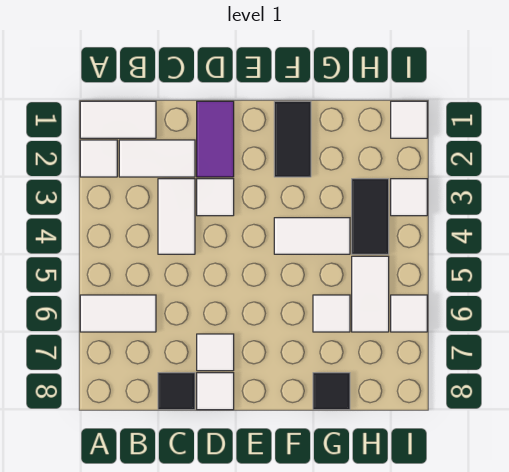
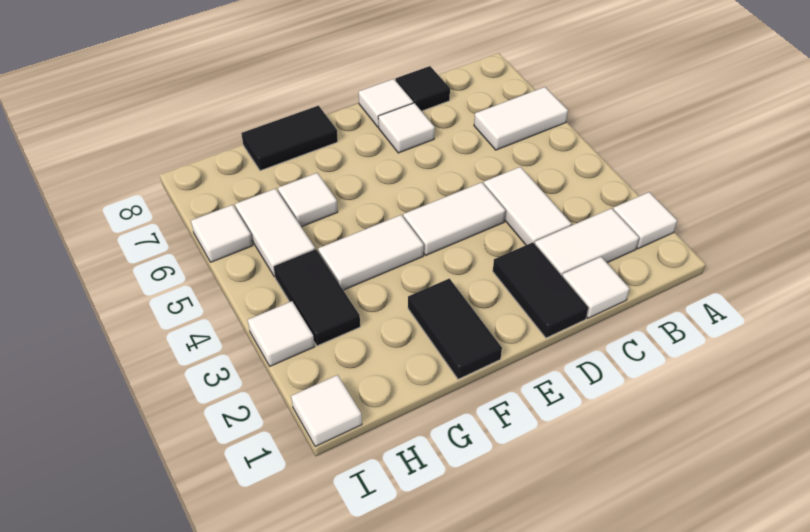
white tile A1:B1 level 1 -> white tile D4:E4 level 1
purple tile D1:D2 level 1 -> black tile D1:D2 level 1
white tile D3 level 1 -> white tile C1 level 1
black tile G8 level 1 -> black tile F8:G8 level 1

